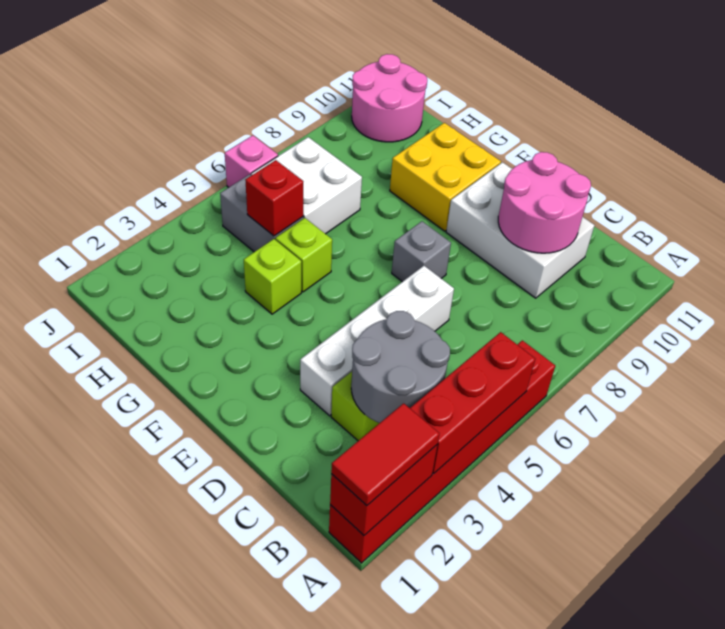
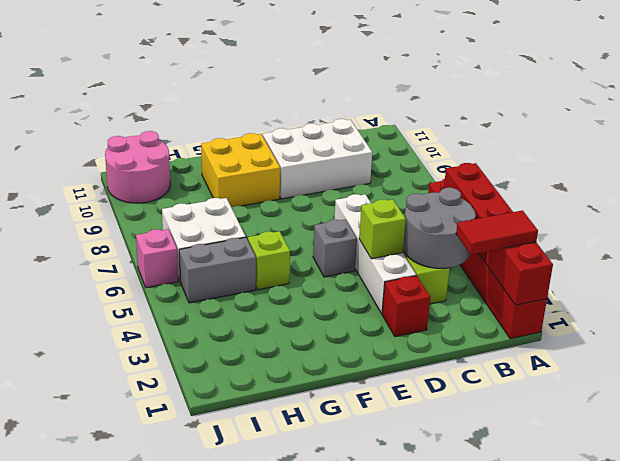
red tile A1:A2 level 3 -> red tile A2:B2 level 3
pink round brick C9:D10 level 2 -> none
grey brick E7 level 1 -> grey brick E5 level 1
lime brick G4 level 1 -> lime brick D4 level 2
red brick H5 level 2 -> red brick D2 level 1

